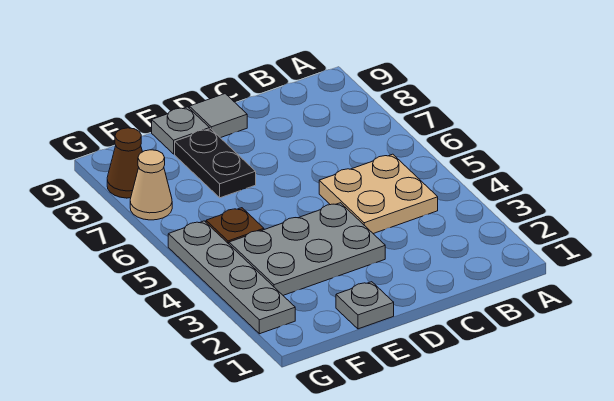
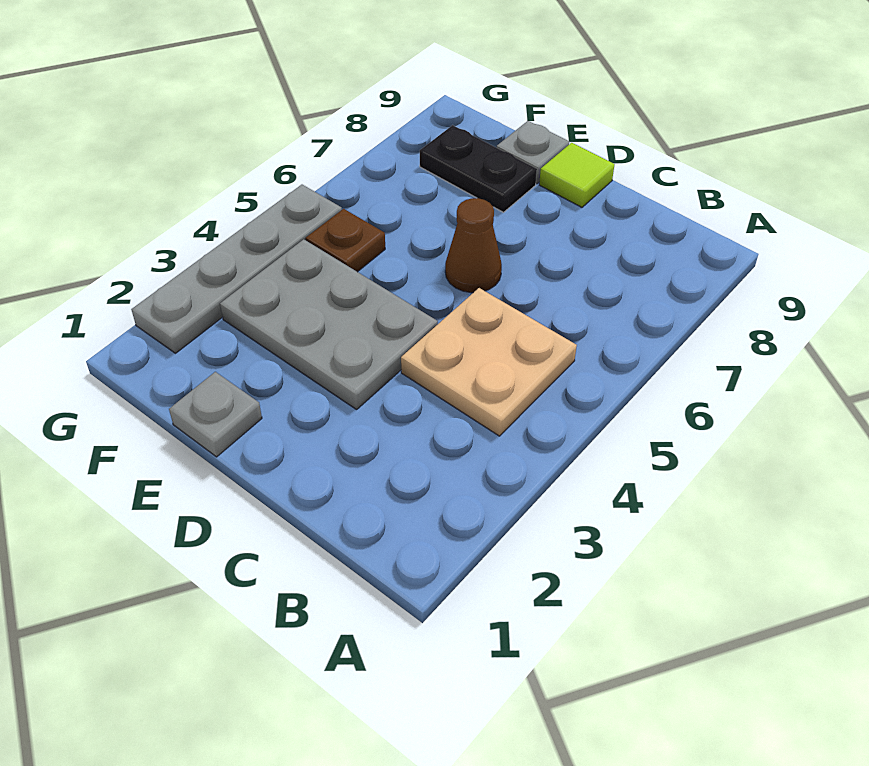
grey tile D9 level 1 -> lime tile D9 level 1
black plate E7:E8 level 1 -> black plate E8:F8 level 1
tan cone G7 level 1 -> none
brown cone G8 level 1 -> brown cone D6 level 1

